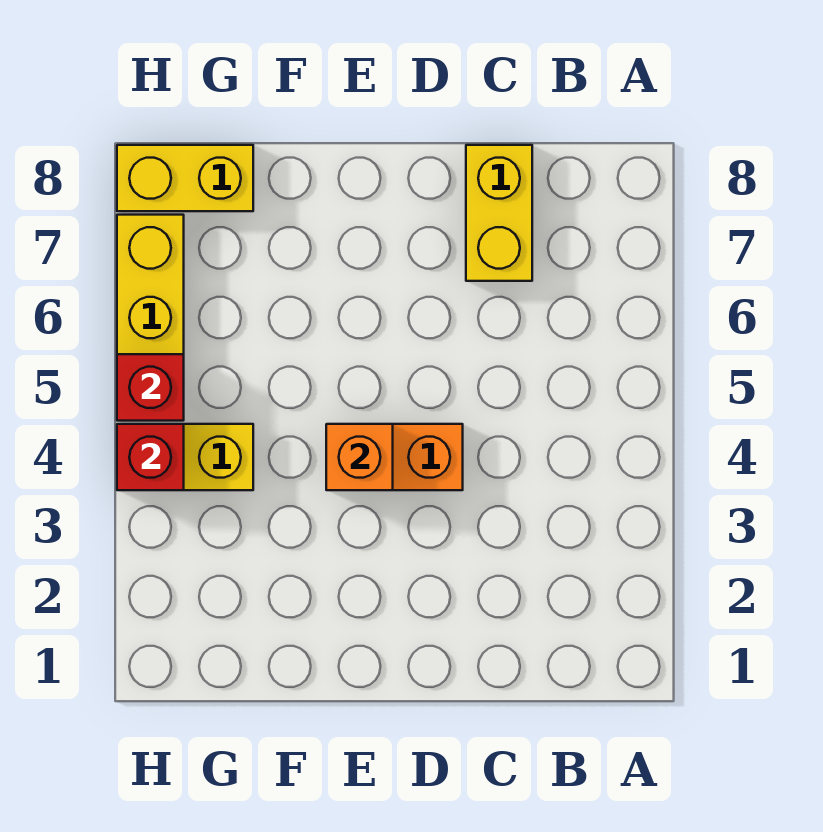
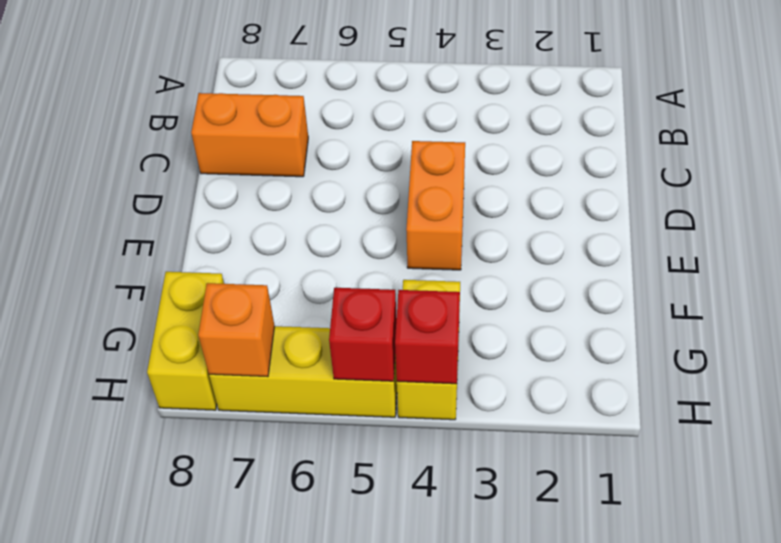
yellow brick C7:C8 level 1 -> orange brick C7:C8 level 1
orange brick E4 level 2 -> orange brick H7 level 2

